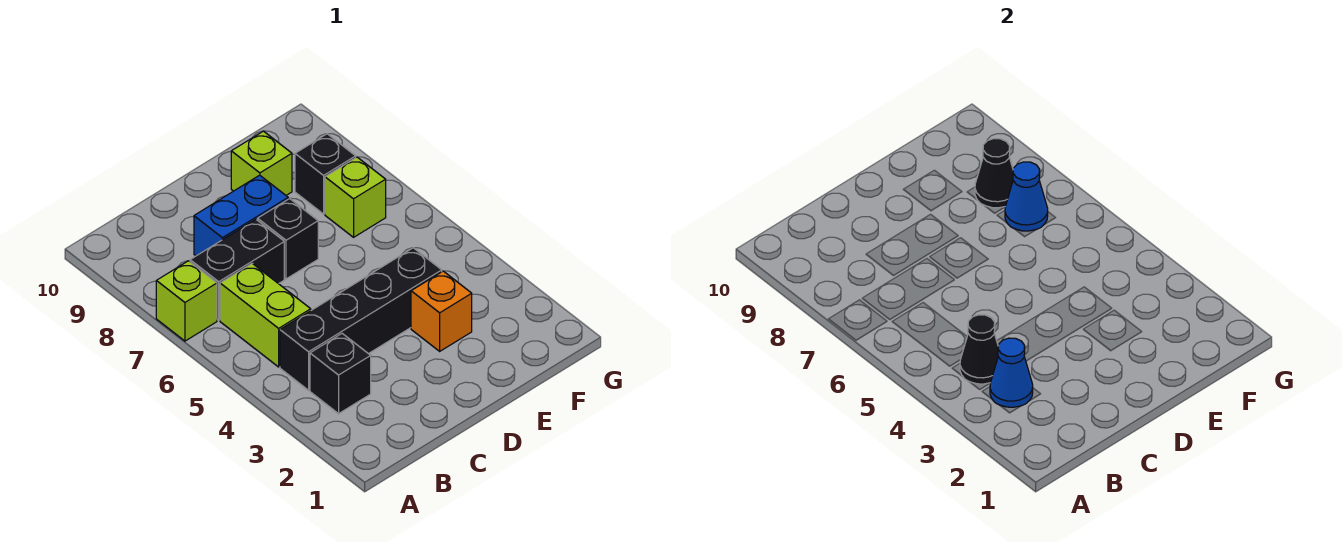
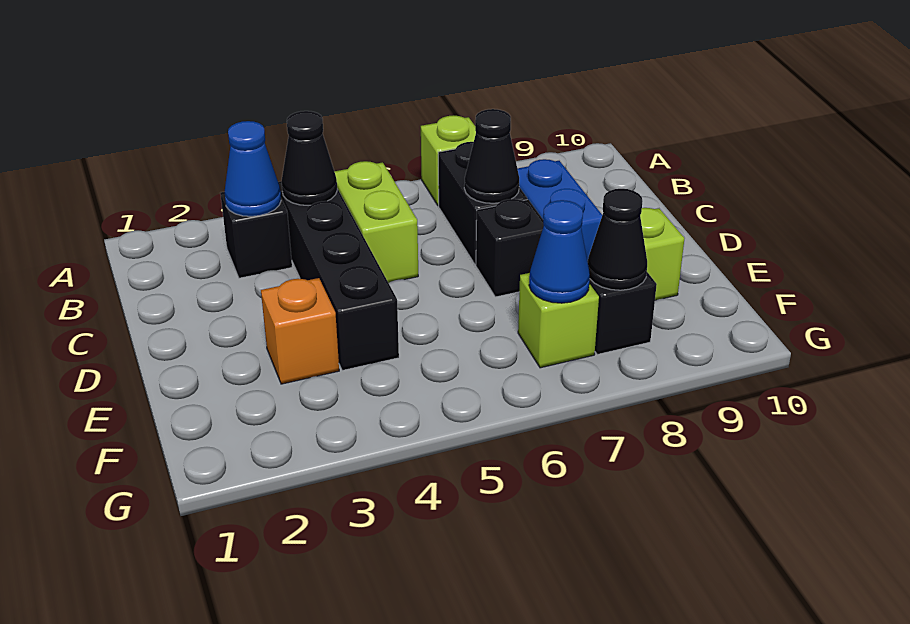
lime brick B5:B6 level 1 -> lime brick B5:C5 level 1
none -> black cone C7 level 2

